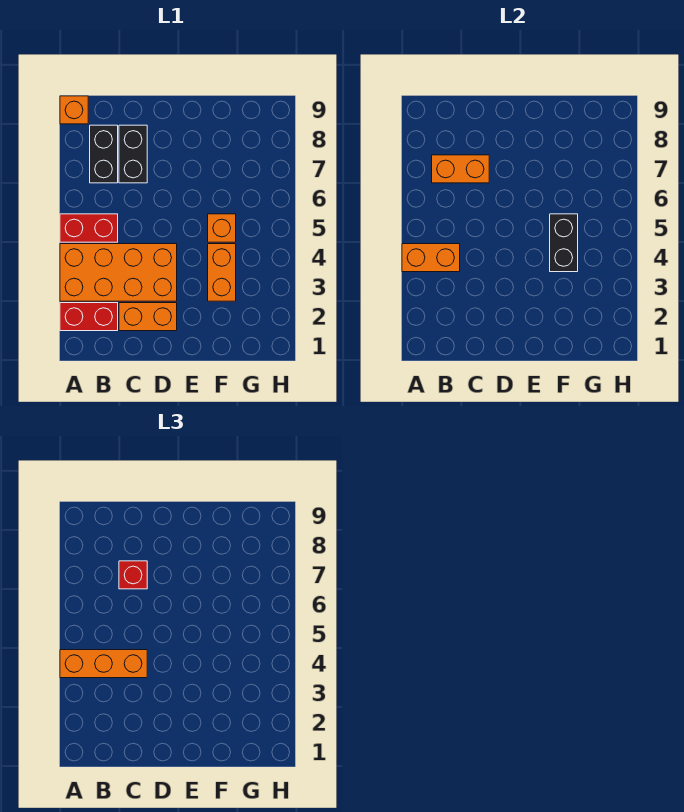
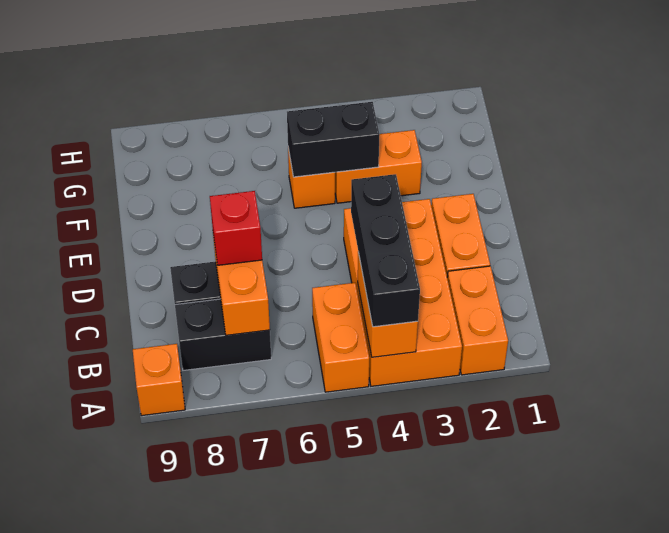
red brick A2:B2 level 1 -> orange brick A2:B2 level 1
orange brick A4:C4 level 3 -> black brick A4:C4 level 3
red brick A5:B5 level 1 -> orange brick A5:B5 level 1

